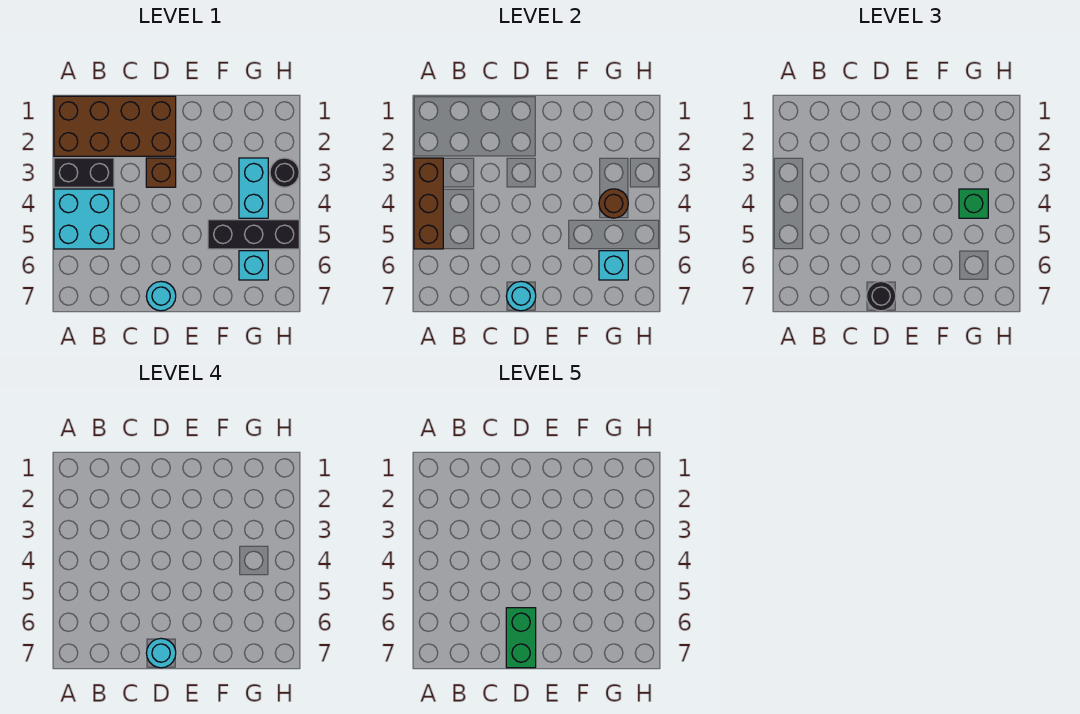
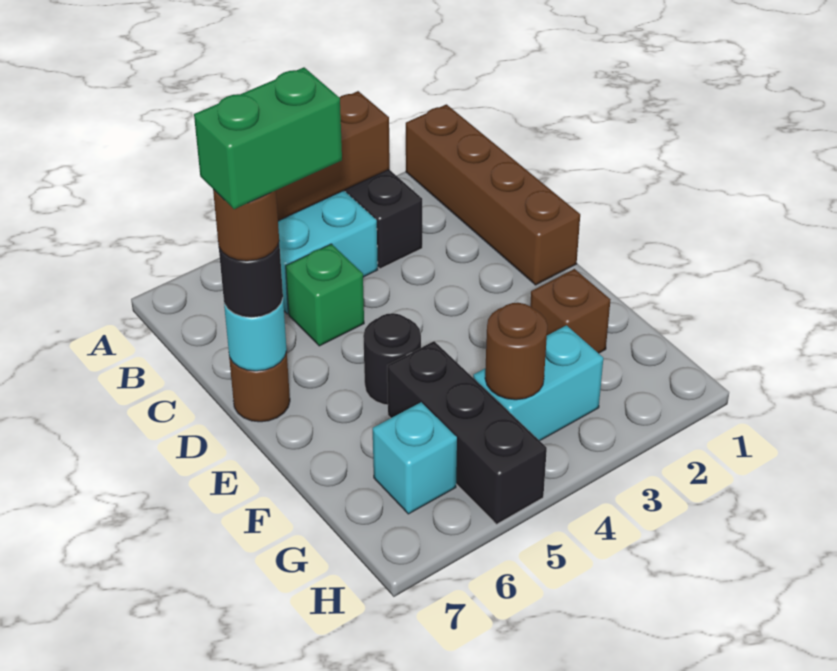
brown brick A1:D2 level 1 -> brown brick A1:D1 level 1
brown brick D3 level 1 -> brown brick F2 level 1
cyan round brick D7 level 1 -> brown round brick D7 level 1
cyan round brick D7 level 4 -> brown round brick D7 level 4
green brick G4 level 3 -> green brick C5 level 1
cyan brick G6 level 2 -> none
black round brick H3 level 1 -> black round brick E5 level 1

